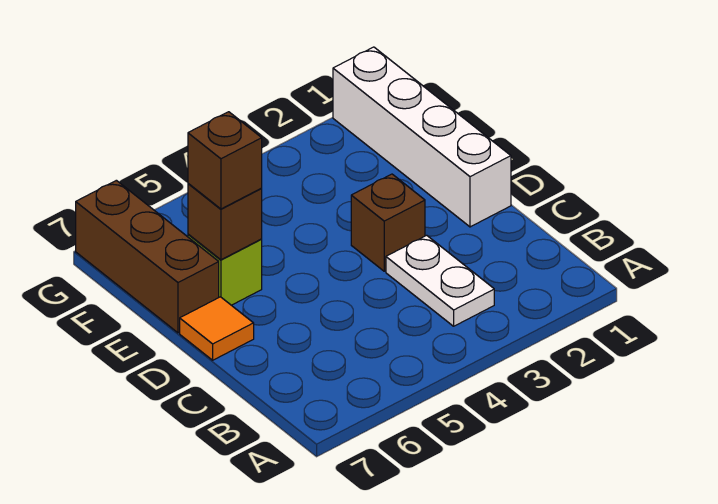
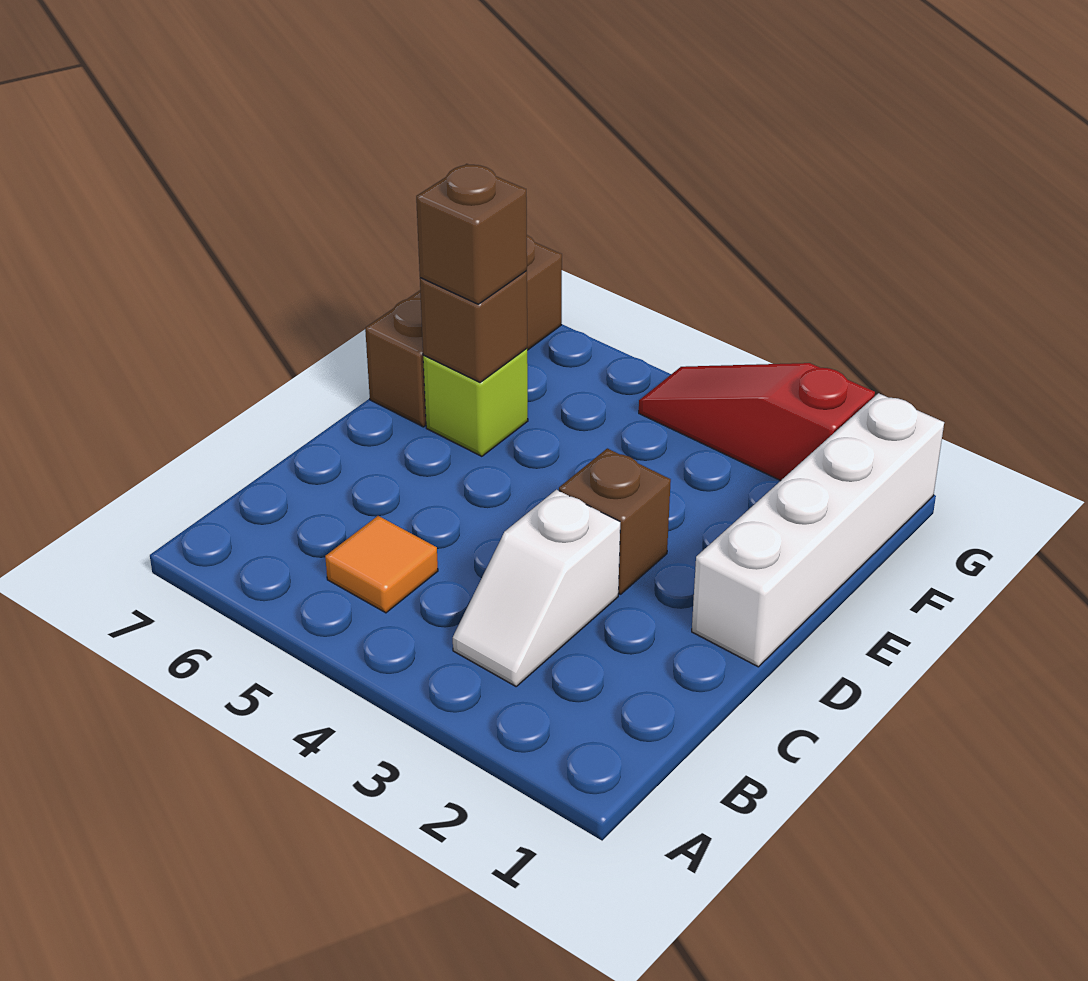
white plate B3:C3 level 1 -> white slope B3:C3 level 1 top C
orange tile D7 level 1 -> orange tile B5 level 1
none -> red slope G2:G4 level 1 top 2

